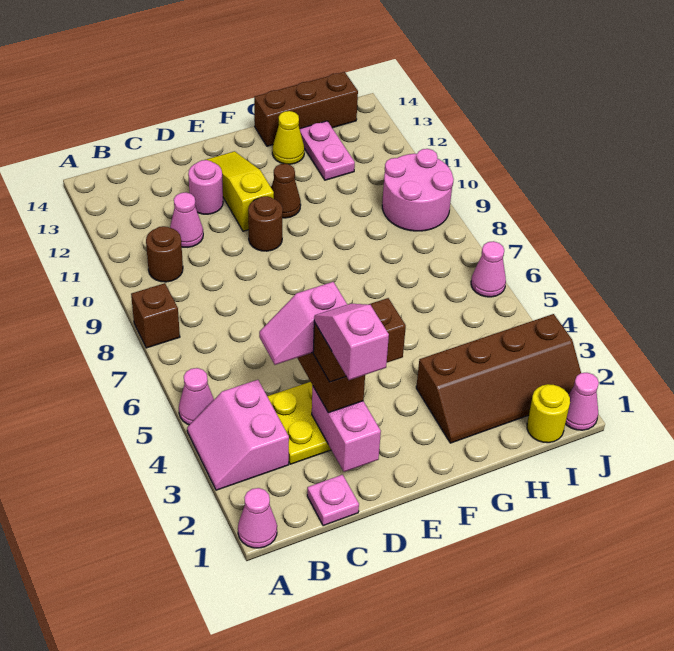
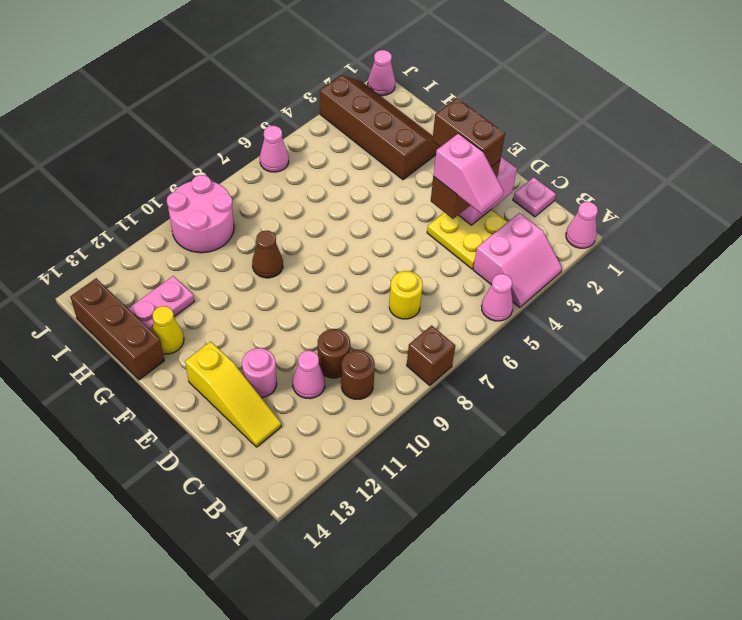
pink slope D2:D3 level 5 top 2 -> none
brown round brick E10 level 1 -> brown round brick C10 level 1
yellow slope E11:E13 level 1 top 11 -> yellow slope C13:E13 level 1 top E
brown cone F11 level 1 -> brown cone G9 level 1
yellow round brick I1 level 1 -> yellow round brick C7 level 1

